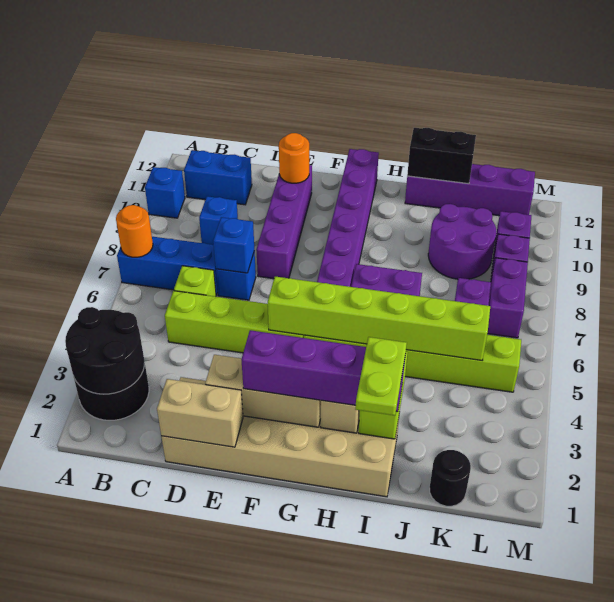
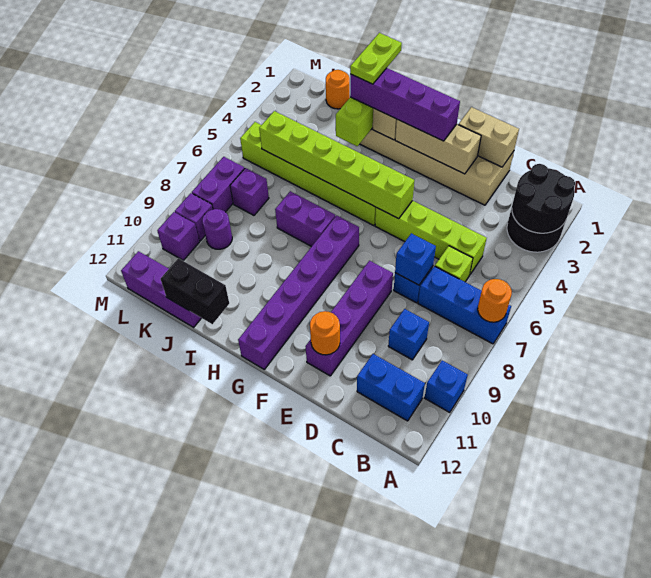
purple brick I12:L12 level 1 -> purple brick J12:L12 level 1
purple round brick J9:K10 level 1 -> purple round brick K9 level 1
black round brick K1 level 1 -> orange round brick K1 level 1

